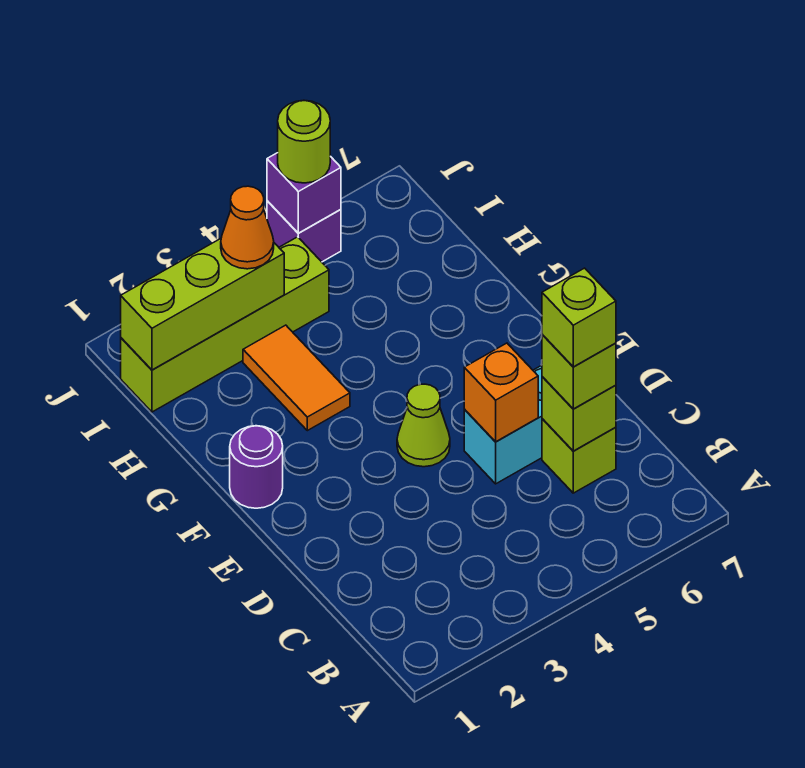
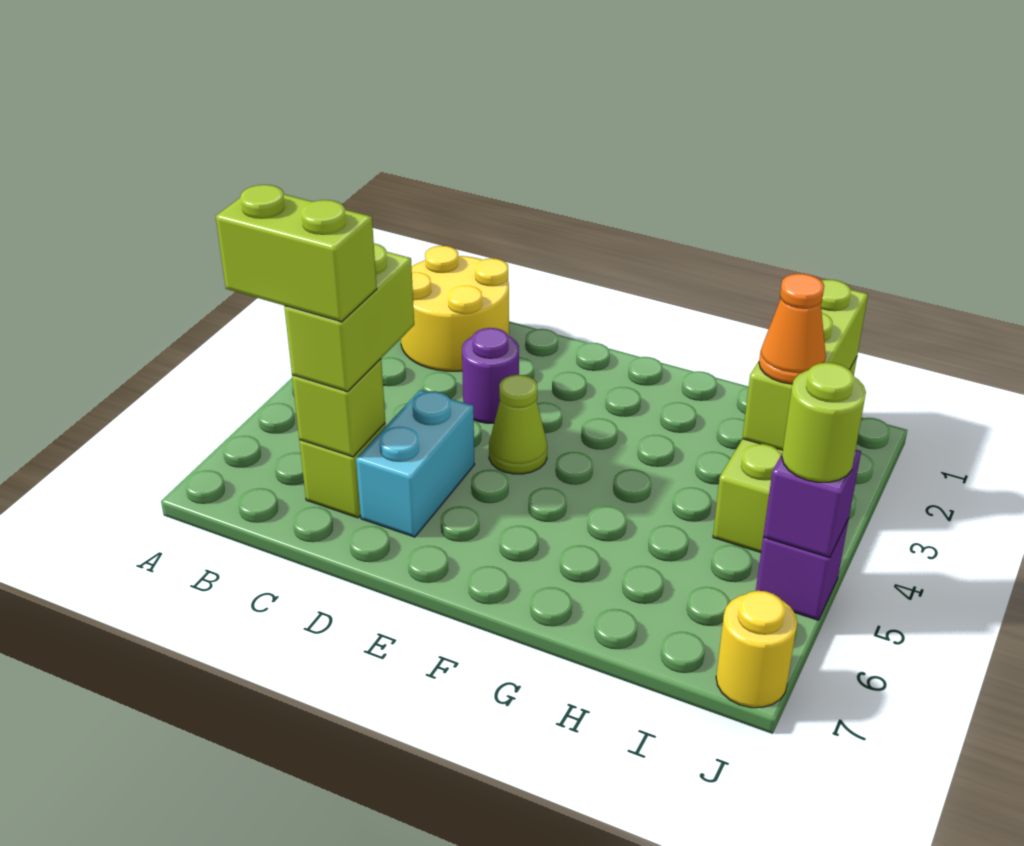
none -> yellow round brick B1:C2 level 1
lime brick C6 level 3 -> lime brick C5:C6 level 3
lime brick C6 level 4 -> lime brick B6:C6 level 4
orange brick D5 level 2 -> none
purple round brick F1 level 1 -> purple round brick D3 level 1
orange tile G3:H3 level 1 -> none
none -> yellow round brick J7 level 1

